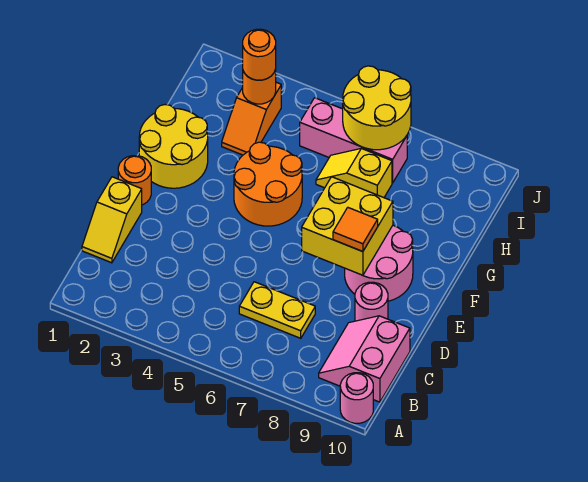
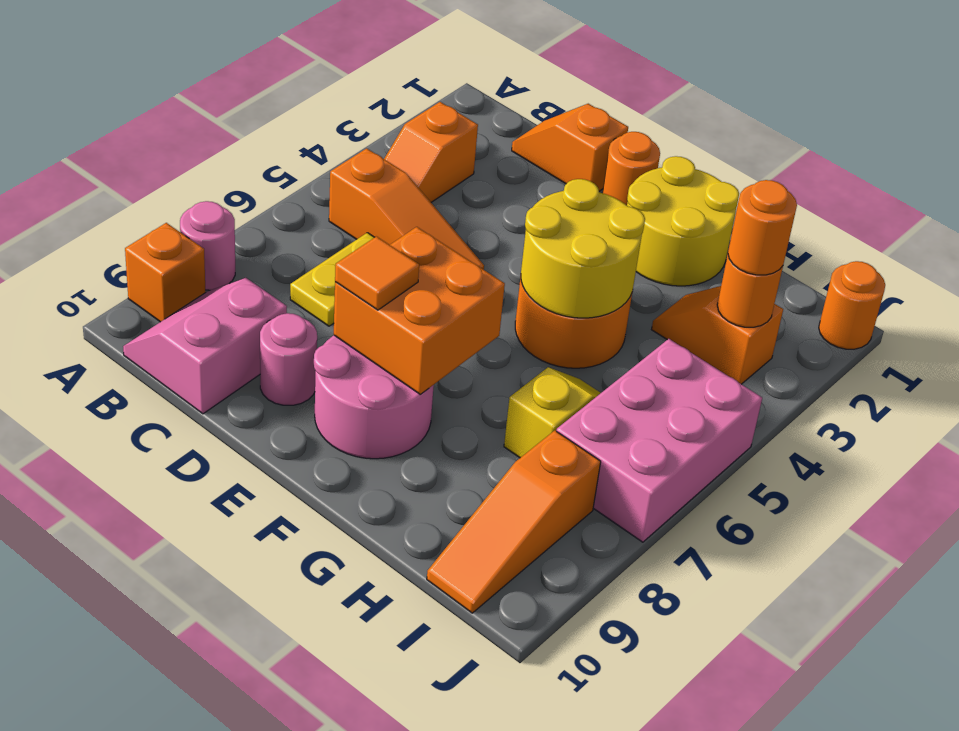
none -> orange brick A9 level 1
pink round brick A10 level 1 -> pink round brick A8 level 1
none -> orange slope B3:B4 level 1 top 3
none -> orange slope B5:D5 level 1 top B
pink slope B9:C10 level 1 top 10 -> pink slope B9:C10 level 1 top C
yellow slope C1:D1 level 1 top D -> orange slope C1:D1 level 1 top D
yellow brick E7:F8 level 2 -> orange brick E7:F8 level 2
pink brick I5:I7 level 1 -> pink brick I5:J7 level 1
yellow round brick I6:J7 level 2 -> yellow round brick F4:G5 level 2
none -> orange slope I8:I10 level 1 top 8
none -> orange round brick J1 level 1

